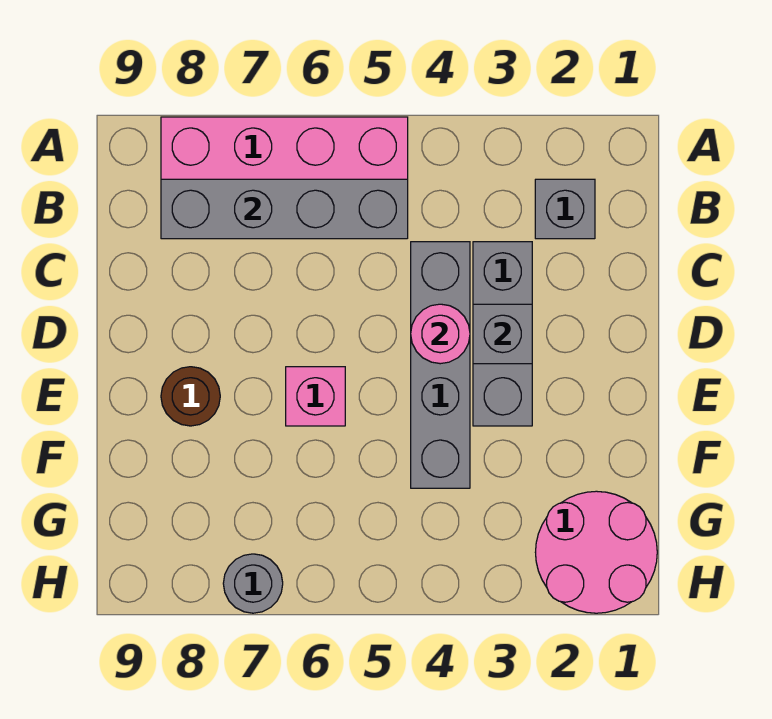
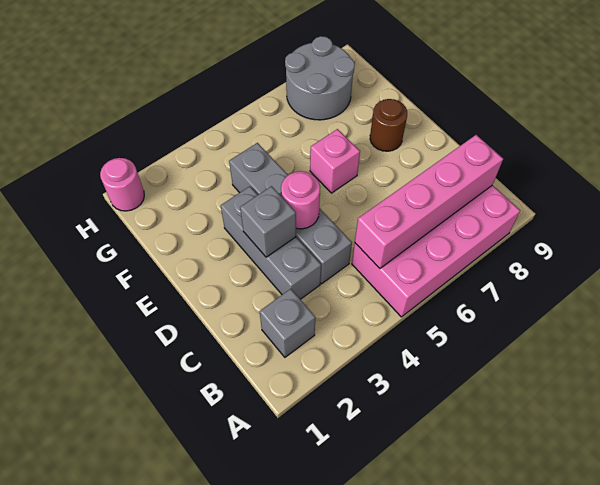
grey brick B5:B8 level 2 -> pink brick B5:B8 level 2
pink round brick G1:H2 level 1 -> pink round brick H1 level 1
grey round brick H7 level 1 -> grey round brick G7:H8 level 1

